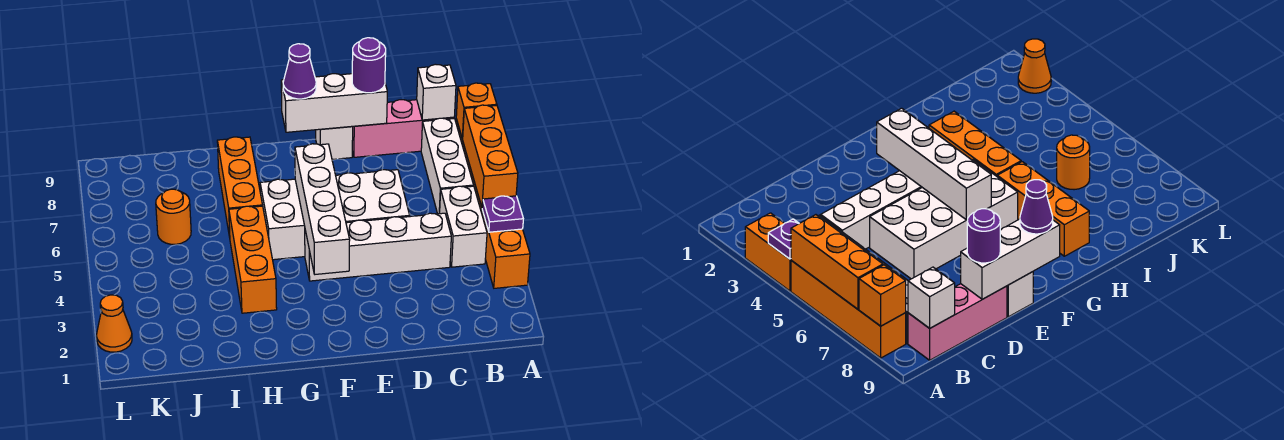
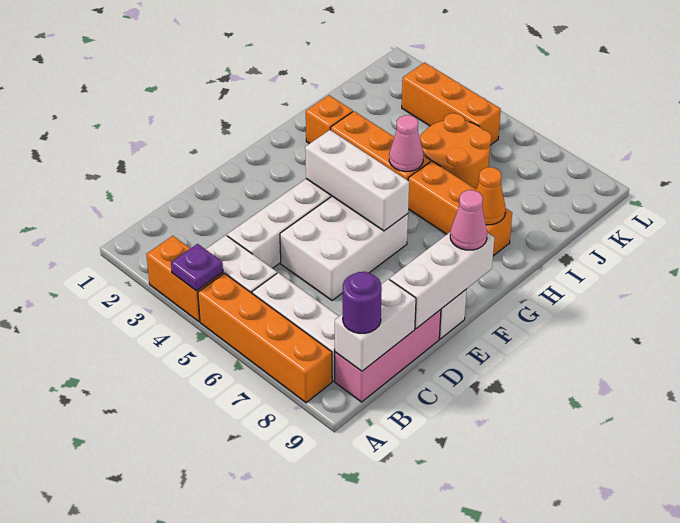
orange brick A5:A7 level 2 -> orange brick K3:K5 level 1
orange brick A8 level 2 -> orange brick H2 level 1
white brick B9 level 2 -> white brick B9:C9 level 2
white brick D5:G6 level 1 -> white brick D5:F6 level 1
purple round brick D9 level 3 -> purple round brick B9 level 3
white brick F3:F6 level 2 -> white brick F4:F6 level 2
purple cone F9 level 3 -> pink cone F9 level 3
none -> pink cone H5 level 2
orange round brick J6 level 1 -> orange round brick I5:J6 level 1
orange cone L2 level 1 -> orange cone H8 level 2

